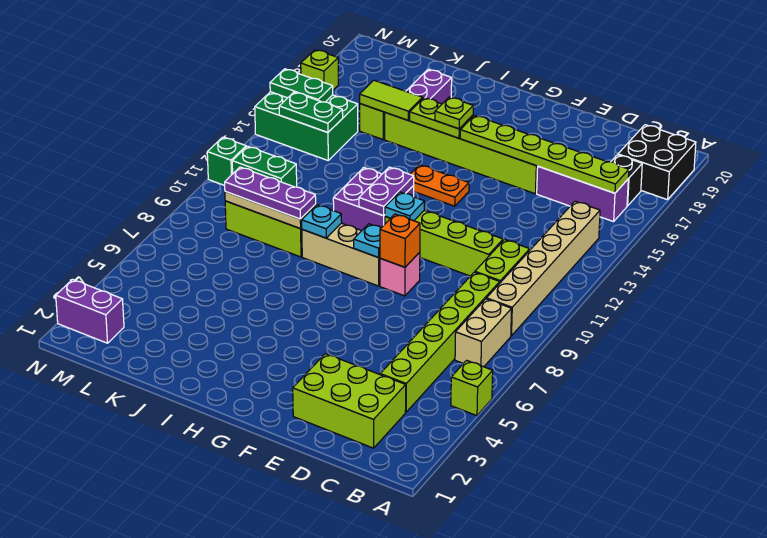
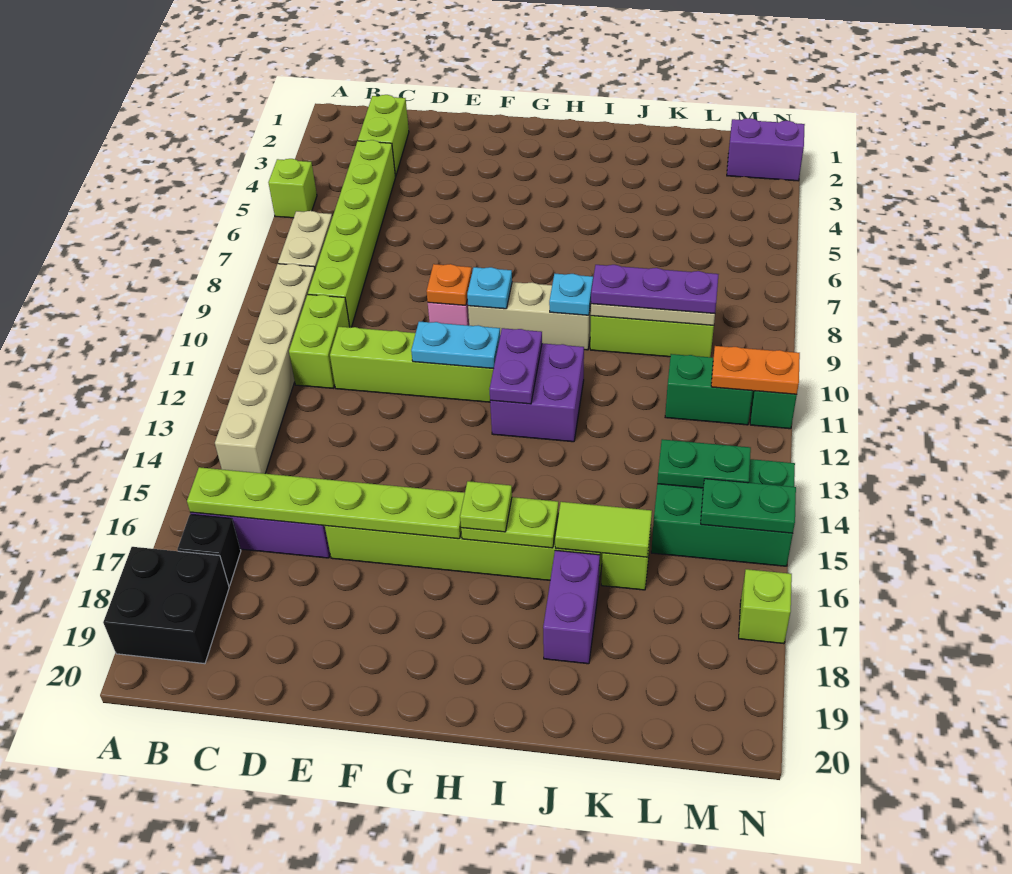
lime brick C2:E3 level 1 -> lime brick C2:C3 level 1
orange brick F9 level 2 -> orange plate F9 level 2
cyan plate G11 level 2 -> cyan plate F11:G11 level 2
orange plate G14:H14 level 1 -> orange plate M11:N11 level 2

